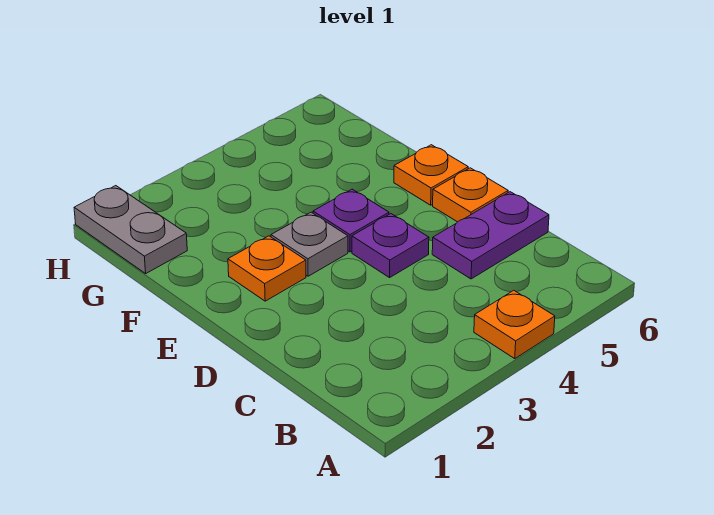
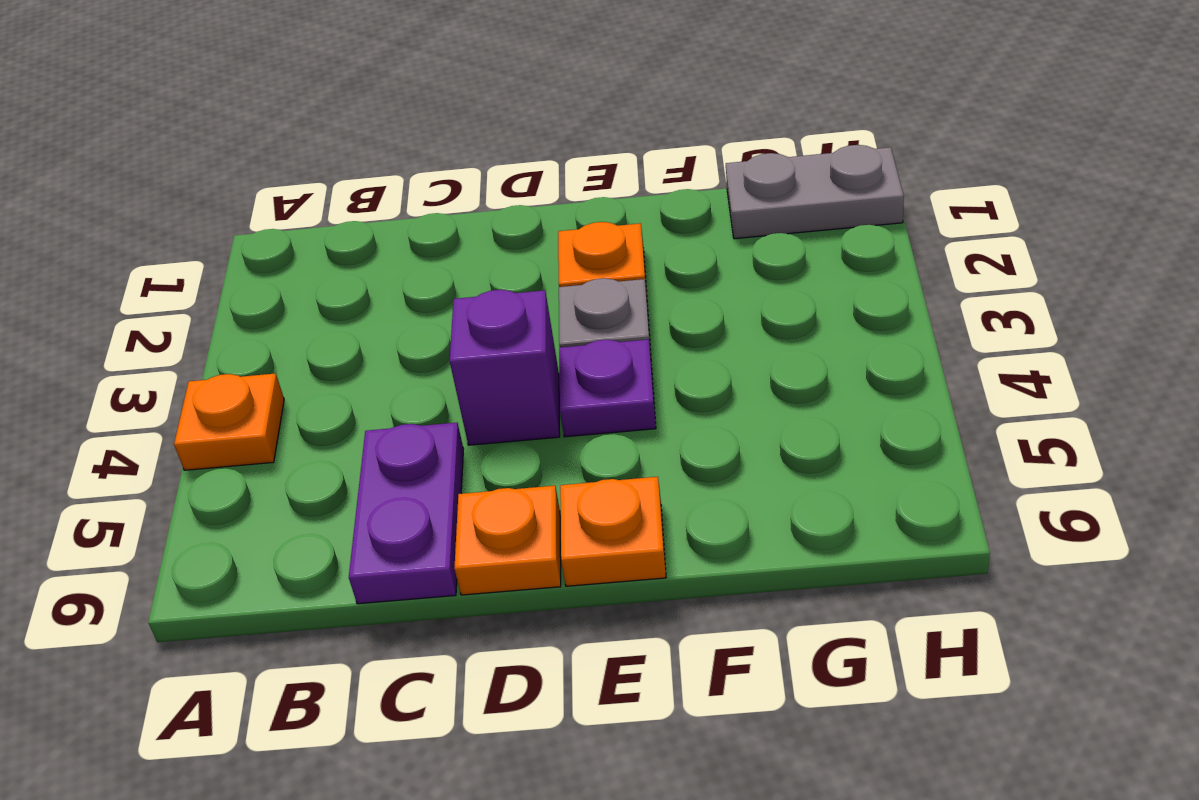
purple plate D4 level 1 -> purple brick D4 level 1

